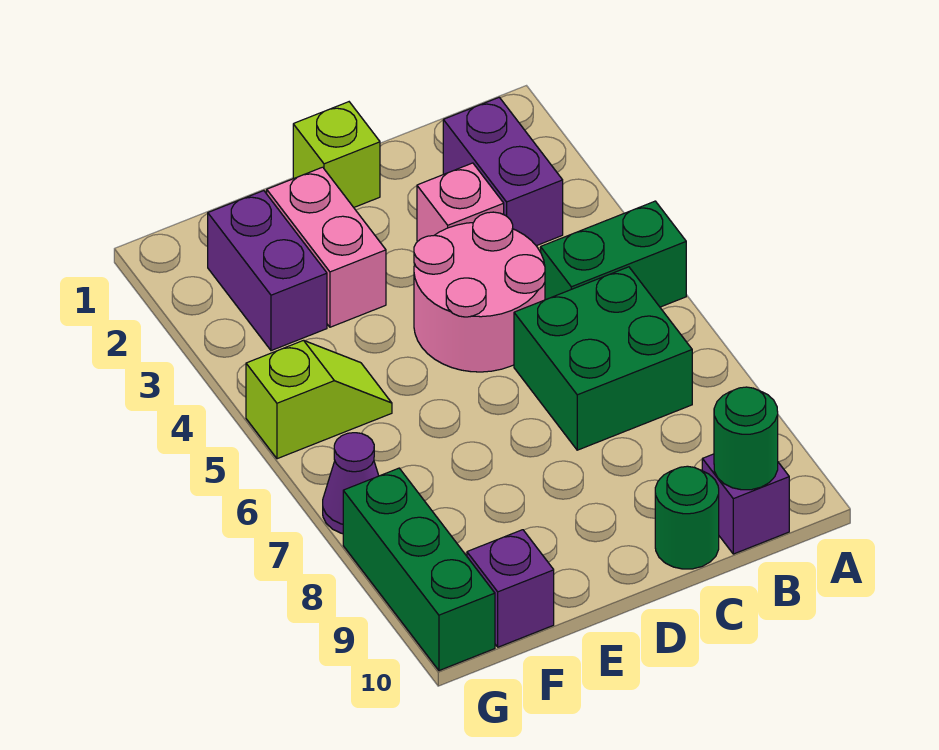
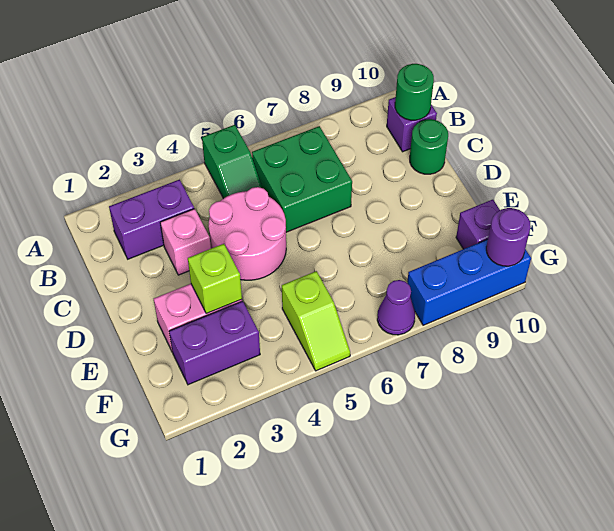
green brick A5:B5 level 1 -> green slope A5:B5 level 1 top A
lime brick D1 level 1 -> lime brick E3 level 2
lime slope F5:G5 level 1 top G -> lime slope F5:G5 level 1 top F
green brick G8:G10 level 1 -> blue brick G8:G10 level 1
none -> purple round brick G10 level 2

